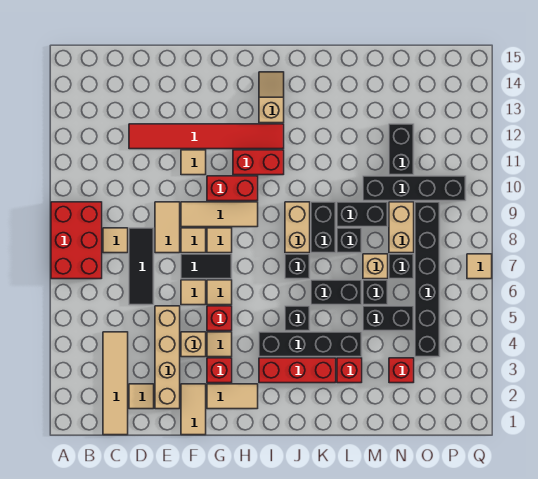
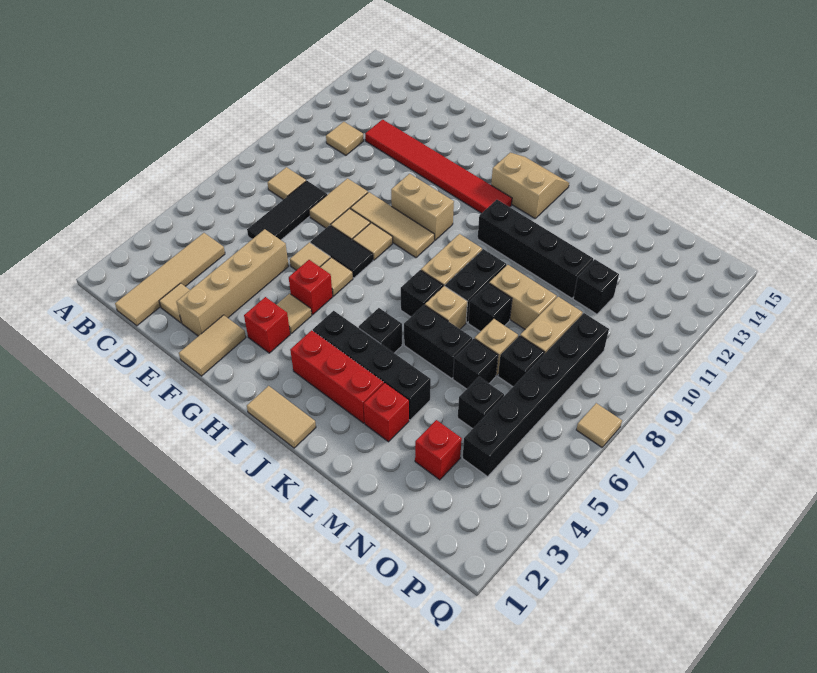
red brick A7:B9 level 1 -> none
tan brick F4 level 1 -> tan brick K7 level 1
tan tile F11 level 1 -> tan tile C11 level 1
tan tile G2:H2 level 1 -> tan tile I1:J1 level 1
red brick G10:H10 level 1 -> tan brick G10:H10 level 1
red brick H11:I11 level 1 -> none
tan slope I13:I14 level 1 top 13 -> tan slope I13:J14 level 1 top 13
black brick L9:M9 level 1 -> tan brick L9:M9 level 1
black brick M5:N5 level 1 -> black brick N5 level 1
black brick M10:P10 level 1 -> black brick J11:M11 level 1
black brick N11:N12 level 1 -> black brick N11 level 1

